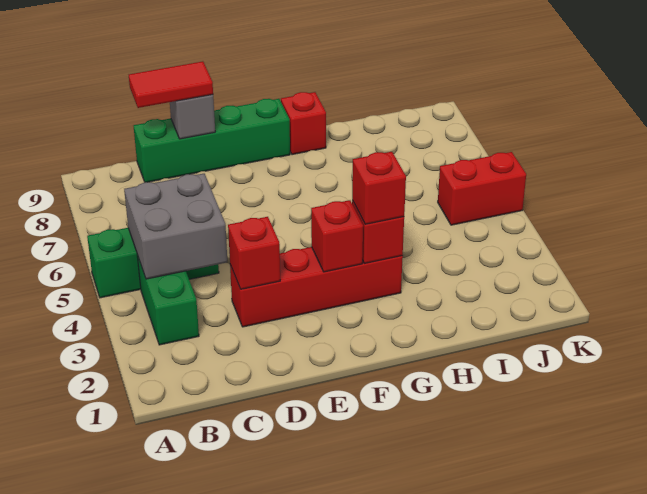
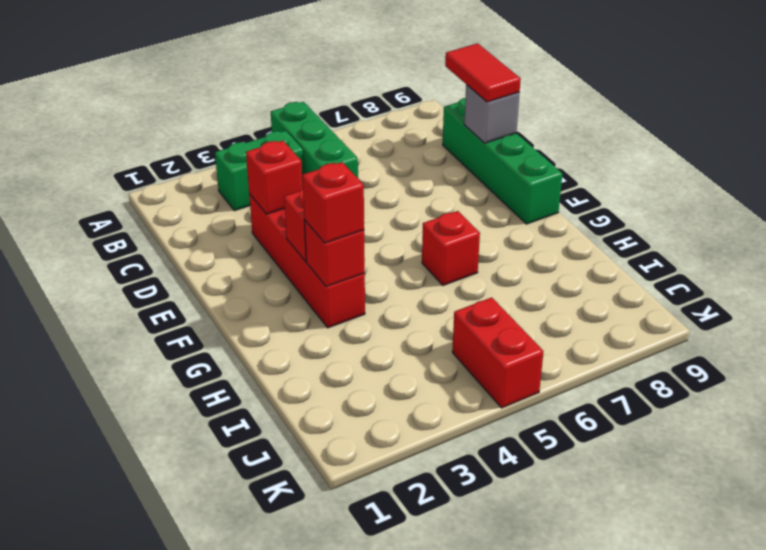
grey brick B4:C5 level 2 -> none
red brick G9 level 1 -> red brick G6 level 1

